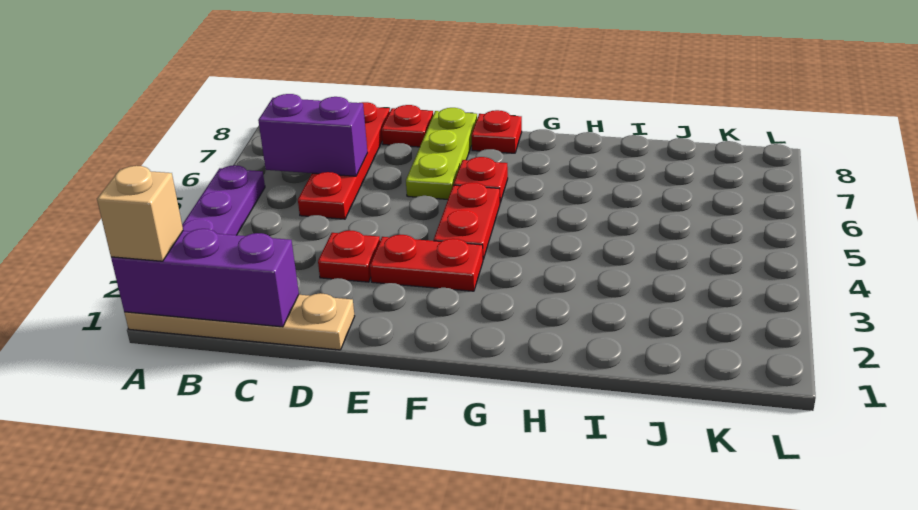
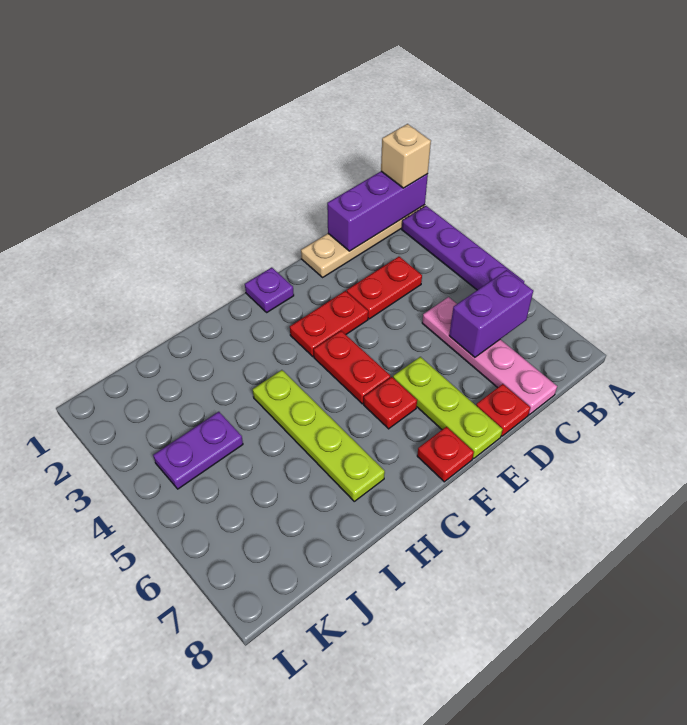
red plate C5:C8 level 1 -> pink plate C5:C8 level 1
red plate D3 level 1 -> red plate C3:D3 level 1
none -> purple plate F1 level 1
none -> lime plate H4:H7 level 1
none -> purple plate J4:K4 level 1

